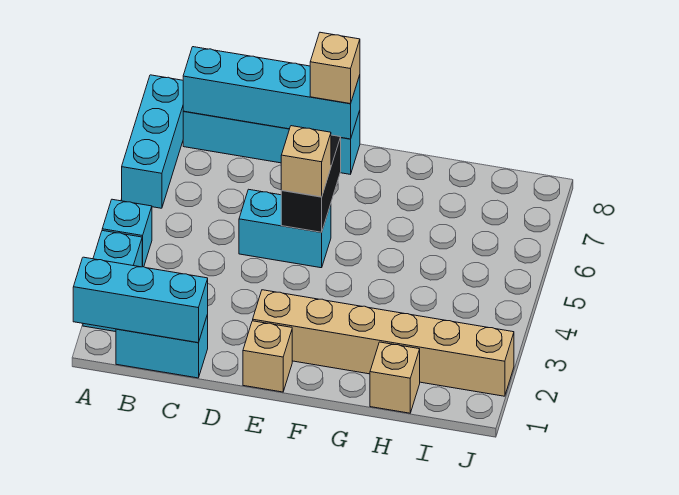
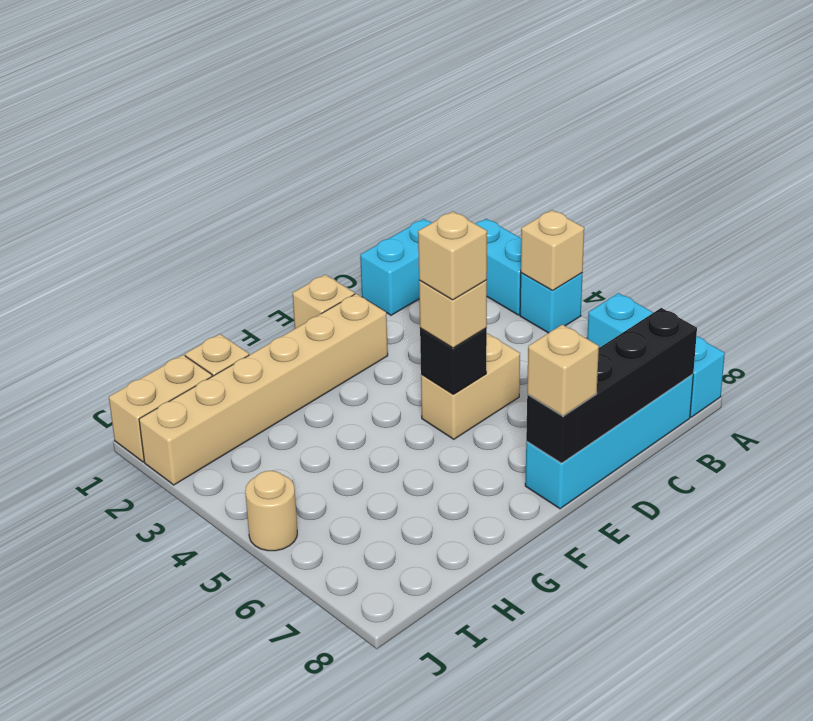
cyan brick A1:C1 level 2 -> none
none -> tan brick A4 level 2
cyan brick B8:E8 level 2 -> black brick B8:E8 level 2
cyan brick D5:E5 level 1 -> tan brick D5:E5 level 1
black brick E5:E6 level 2 -> black brick E5 level 2
none -> tan brick E5 level 4
none -> tan brick I1:J1 level 1
none -> tan round brick J5 level 1

